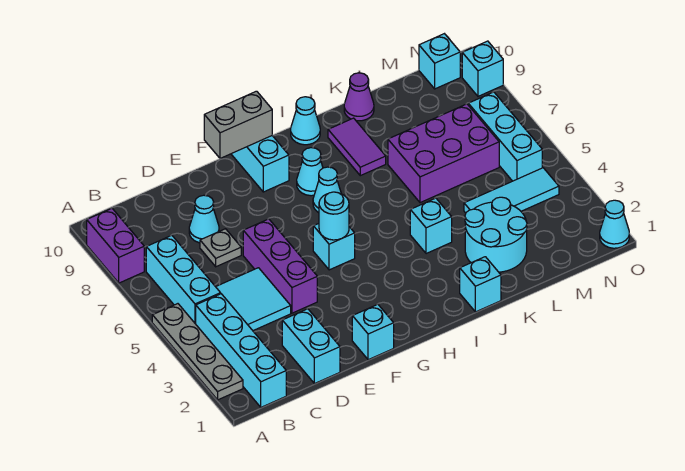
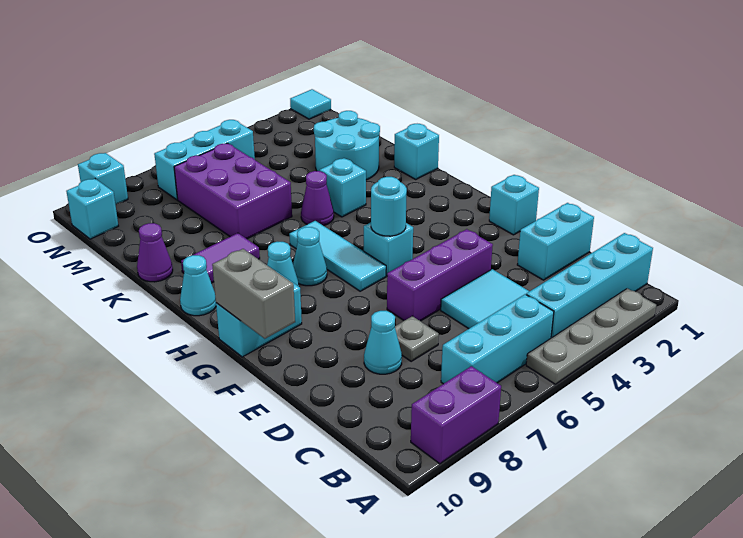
none -> purple cone J5 level 1
cyan tile L4:N4 level 1 -> cyan tile G6:I6 level 1
cyan cone O1 level 1 -> cyan tile O1 level 1

